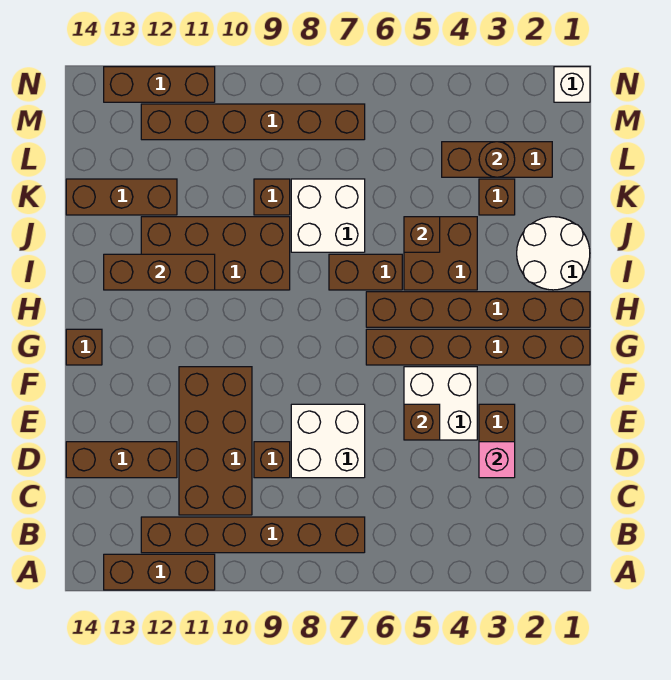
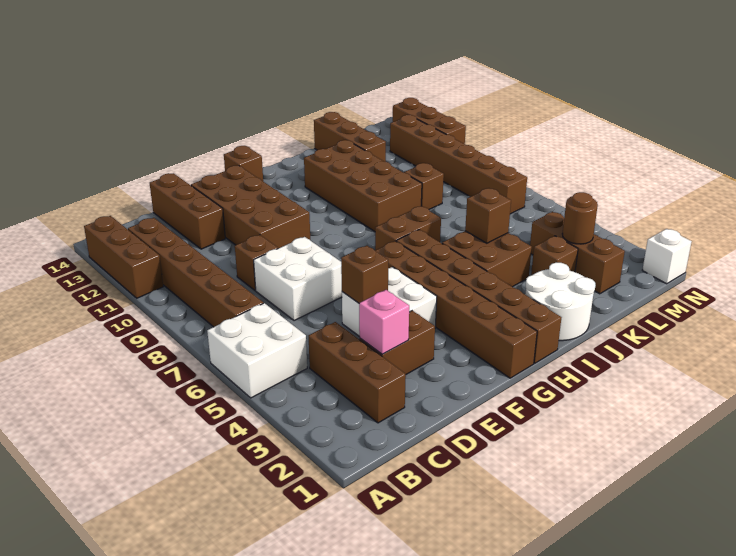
brown brick C10:F11 level 1 -> brown brick E10:F13 level 1
brown brick I6:I7 level 1 -> brown brick H7:I7 level 1
brown brick I11:I13 level 2 -> brown brick C2:C4 level 1
white brick J7:K8 level 1 -> white brick A5:B6 level 1

